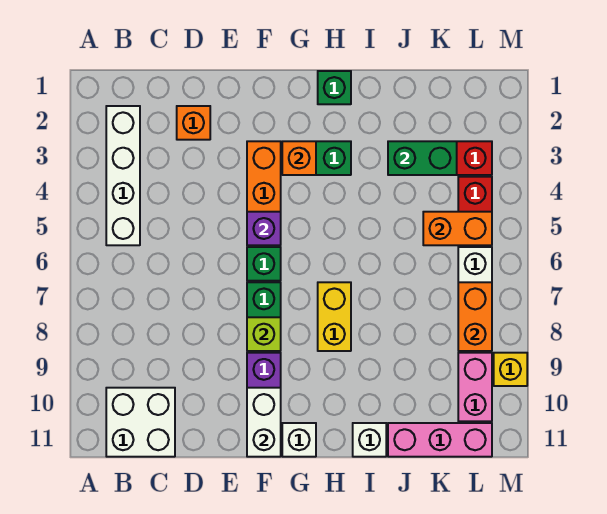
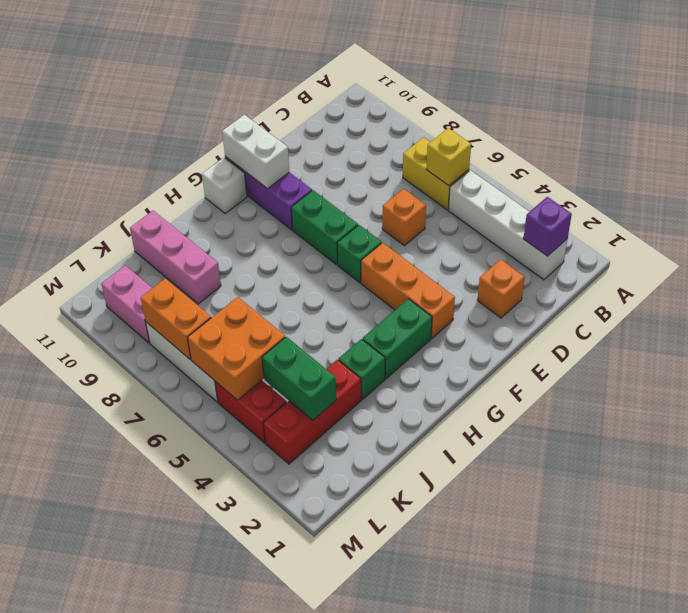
white brick B10:C11 level 1 -> none
purple brick F5 level 2 -> purple brick B2 level 2
lime brick F8 level 2 -> none
orange brick G3 level 2 -> orange brick D6 level 1
green brick H1 level 1 -> green brick I3 level 1
yellow brick H7:H8 level 1 -> yellow brick B6:B7 level 1
white brick I11 level 1 -> none
green brick J3:K3 level 2 -> green brick K3:K4 level 2
pink brick J11:L11 level 1 -> pink brick J9:J11 level 1
orange brick K5:L5 level 2 -> orange brick K5:L6 level 2
yellow brick M9 level 1 -> yellow brick B6 level 2

